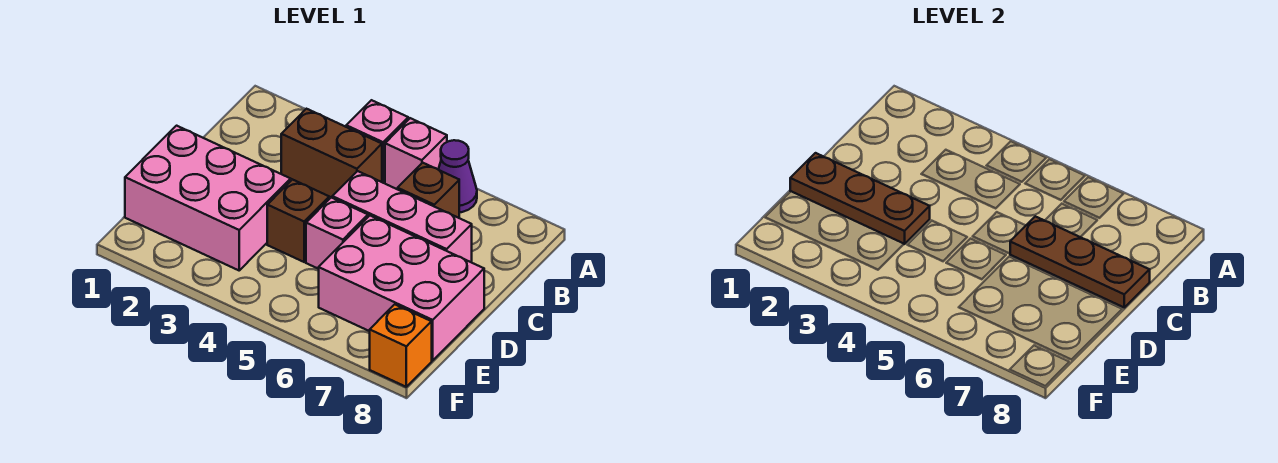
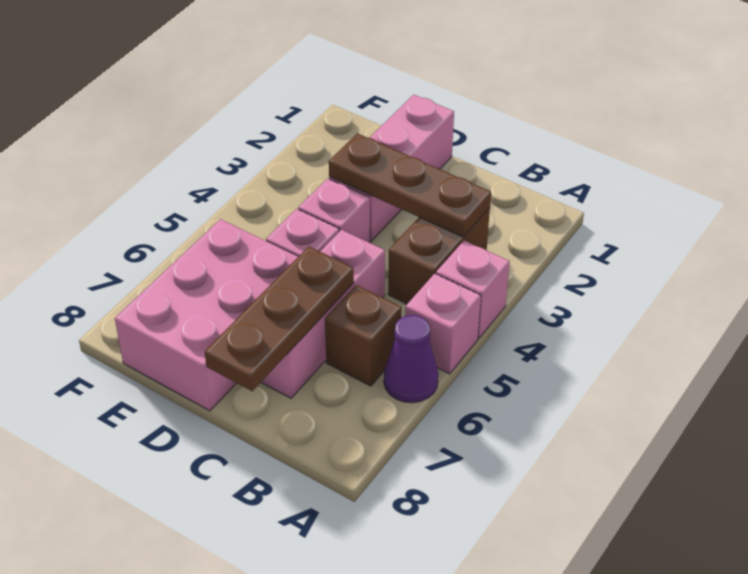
pink brick D1:E3 level 1 -> pink brick D1:D3 level 1
brown plate D1:D3 level 2 -> brown plate B3:D3 level 2
brown brick D4 level 1 -> pink brick D4 level 1
orange brick F8 level 1 -> none

